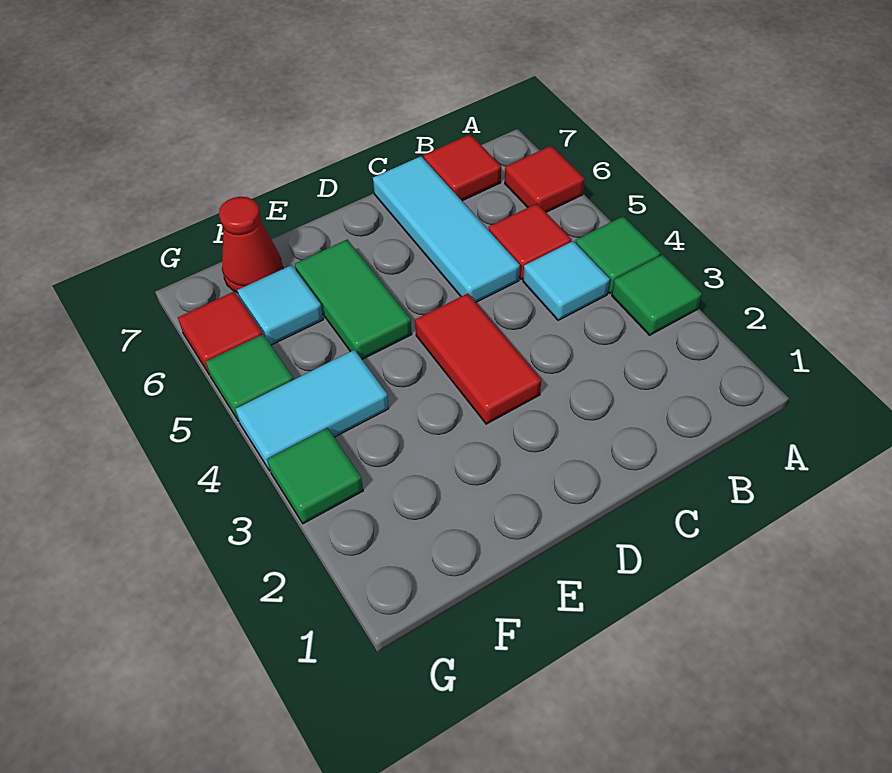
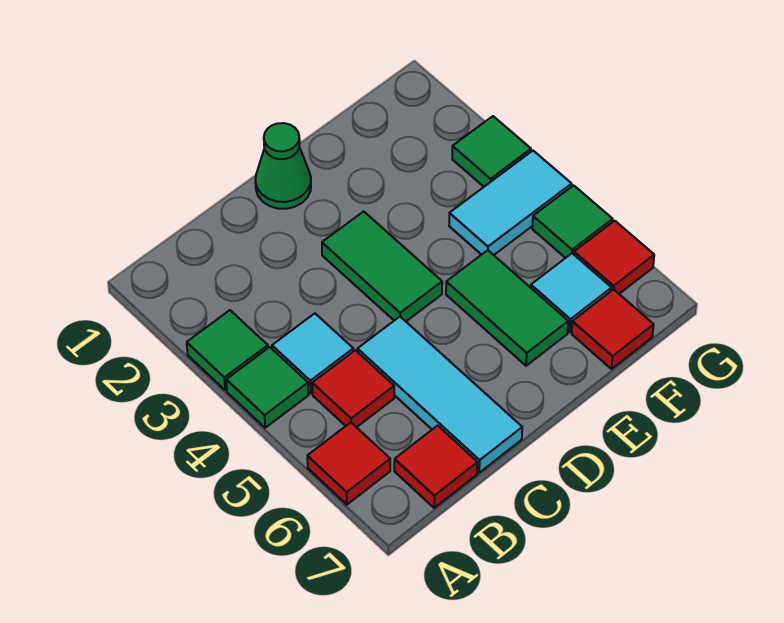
none -> green cone D1 level 1
red tile D3:D4 level 1 -> green tile D3:D4 level 1
red cone F7 level 1 -> red tile F7 level 1

